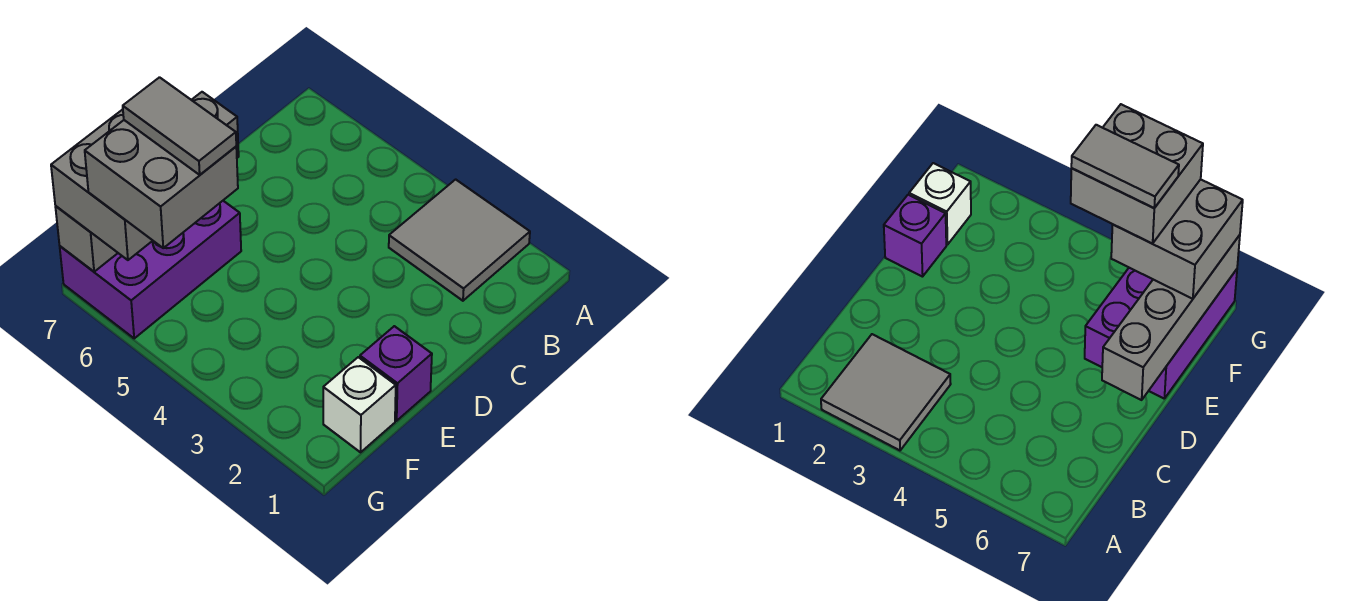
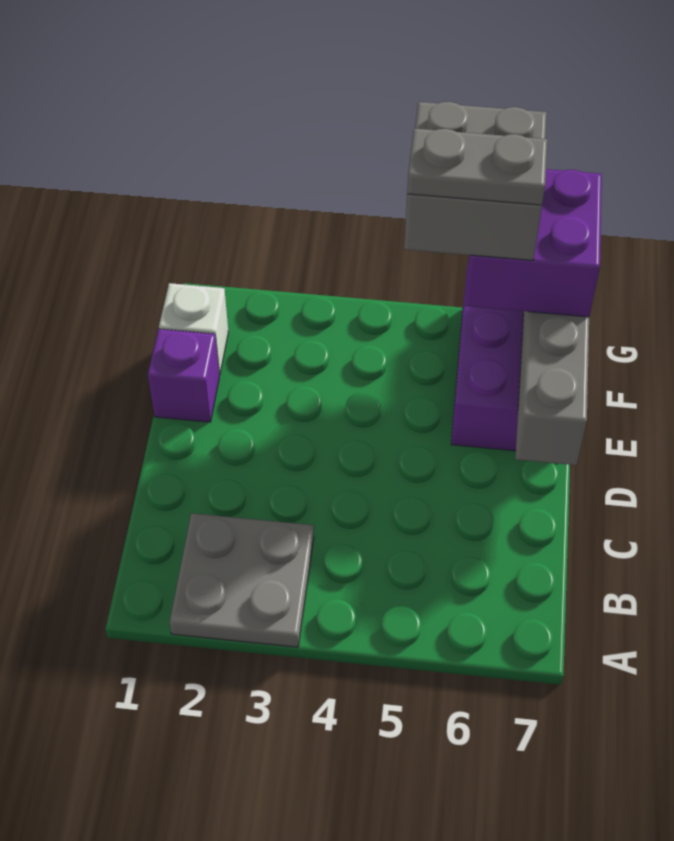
grey tile A2:B3 level 1 -> grey plate A2:B3 level 1
grey tile F5:F6 level 5 -> grey plate F5:F6 level 5
grey brick F6:G7 level 3 -> purple brick F6:G7 level 3

